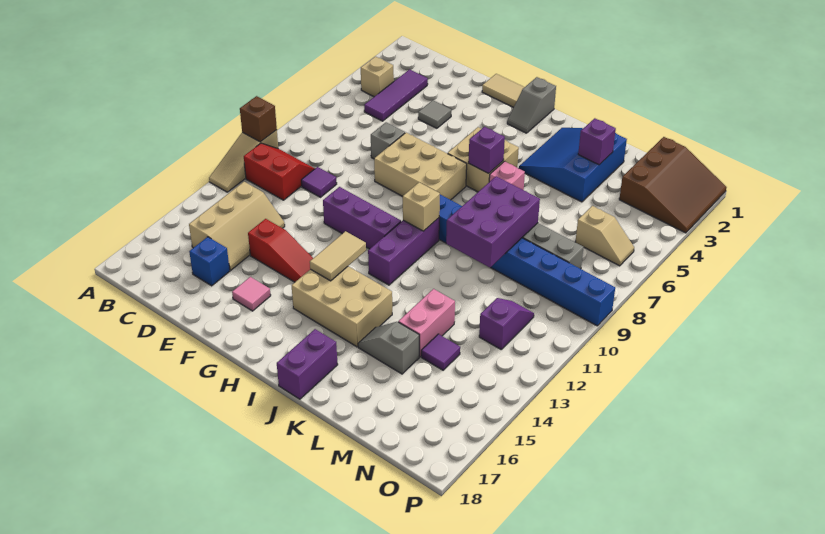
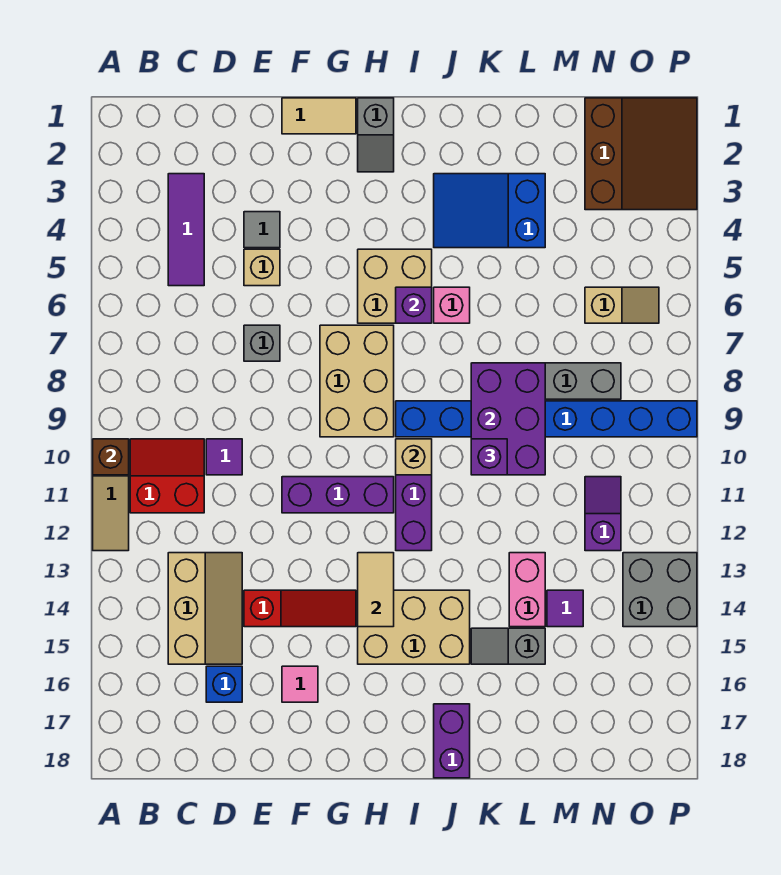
tan brick B4 level 1 -> tan brick E5 level 1
tan brick F7:H8 level 1 -> tan brick G7:H9 level 1
blue slope J2:L4 level 1 top L -> blue slope J3:L4 level 1 top L
purple brick L3 level 2 -> purple brick K10 level 3
none -> grey brick O13:P14 level 1

